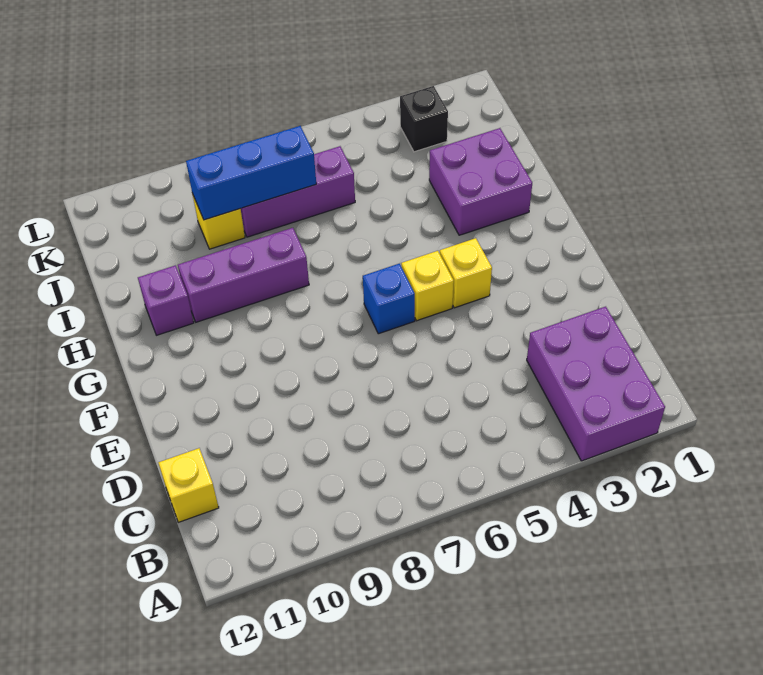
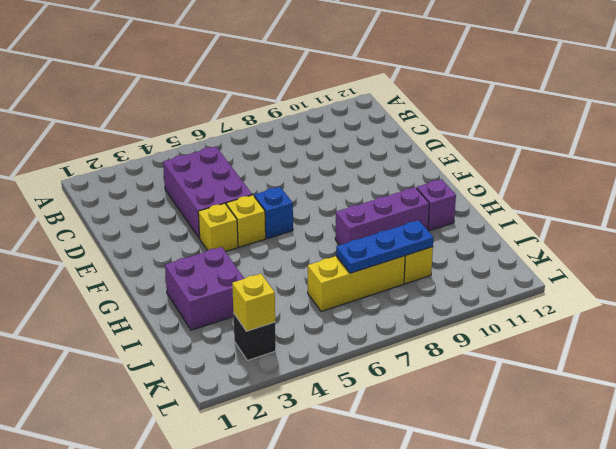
purple brick A2:C3 level 1 -> purple brick C4:E5 level 1
yellow brick C12 level 1 -> yellow brick K3 level 2
purple brick J6:J8 level 1 -> yellow brick J6:J8 level 1
blue brick J7:J9 level 2 -> blue plate J7:J9 level 2

